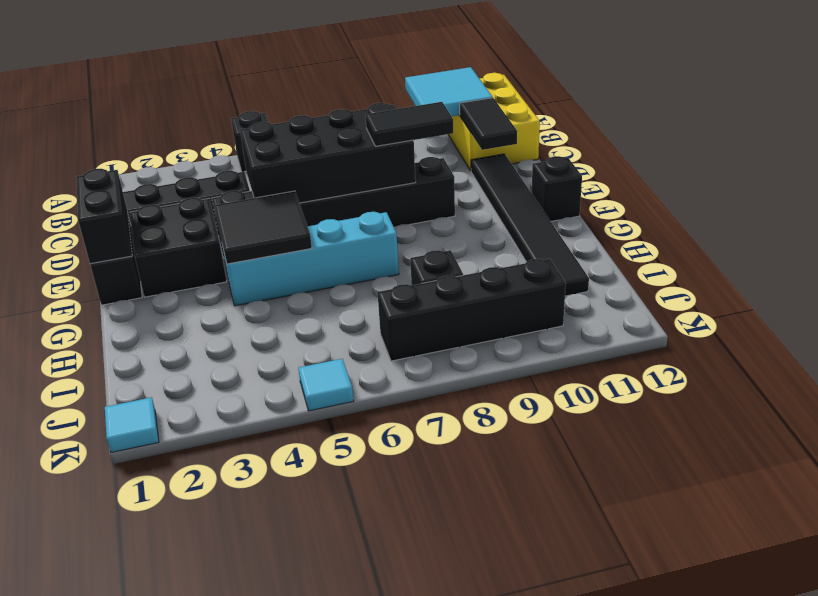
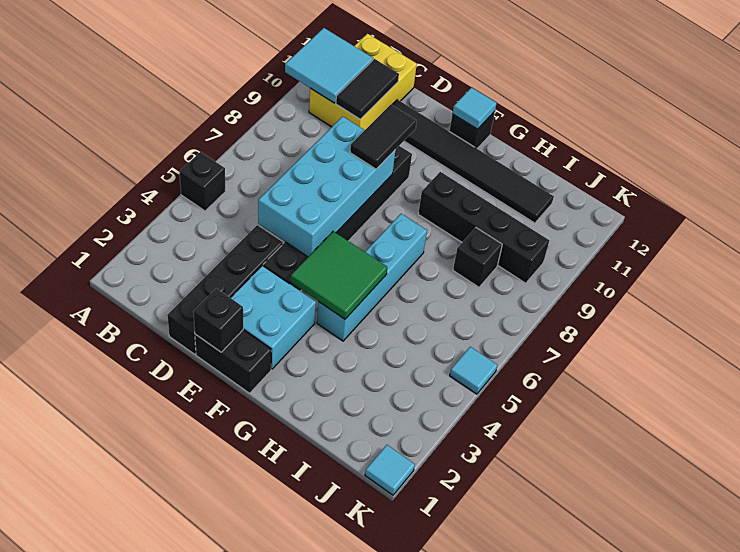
yellow brick A11:C12 level 1 -> yellow brick B10:C12 level 1
black tile C11:D11 level 2 -> black tile C10:C11 level 2
black brick D5:E8 level 2 -> cyan brick D5:E8 level 2
black brick E1:F1 level 2 -> black brick E1 level 2
black brick E2:F3 level 1 -> cyan brick E2:F3 level 1
black tile F4:G5 level 2 -> green tile F4:G5 level 2
none -> cyan tile F12 level 2
black brick J7:J10 level 1 -> black brick G9:J9 level 1

